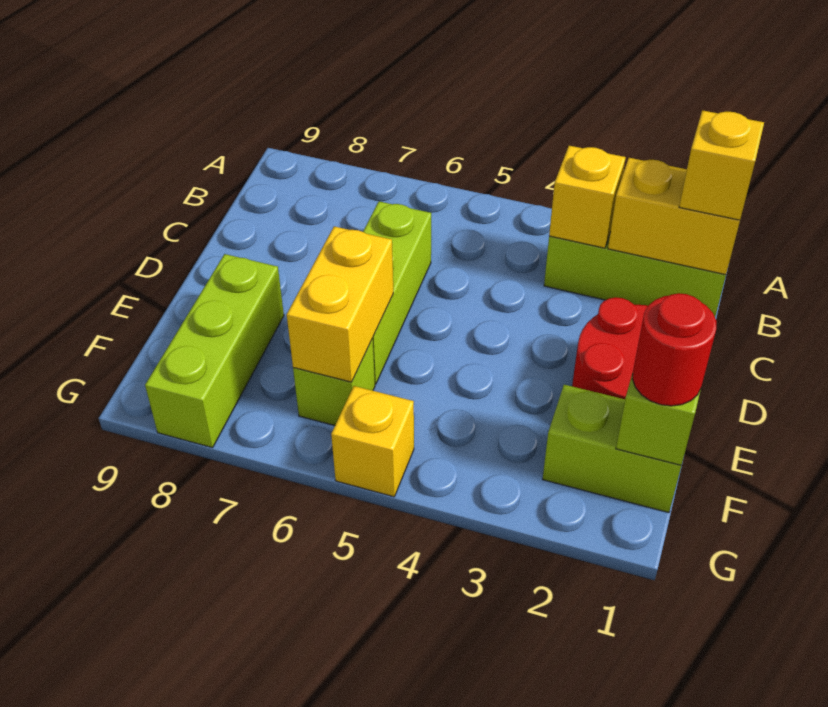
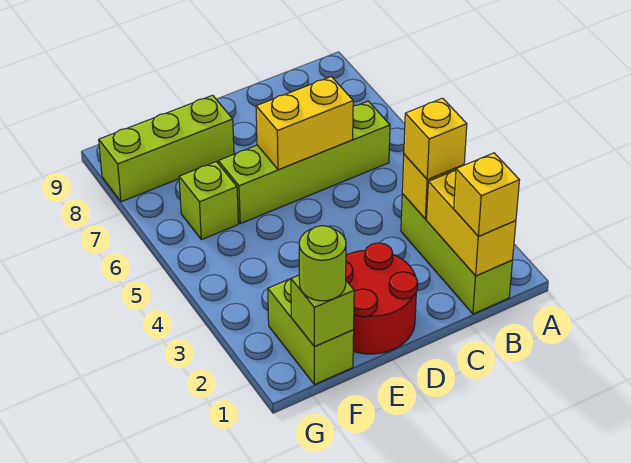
lime brick C6:E6 level 1 -> lime brick B6:E6 level 1
yellow brick E6:F6 level 2 -> yellow brick C6:D6 level 2
red round brick F1 level 3 -> lime round brick F1 level 3
yellow brick G5 level 1 -> yellow brick B3 level 3

